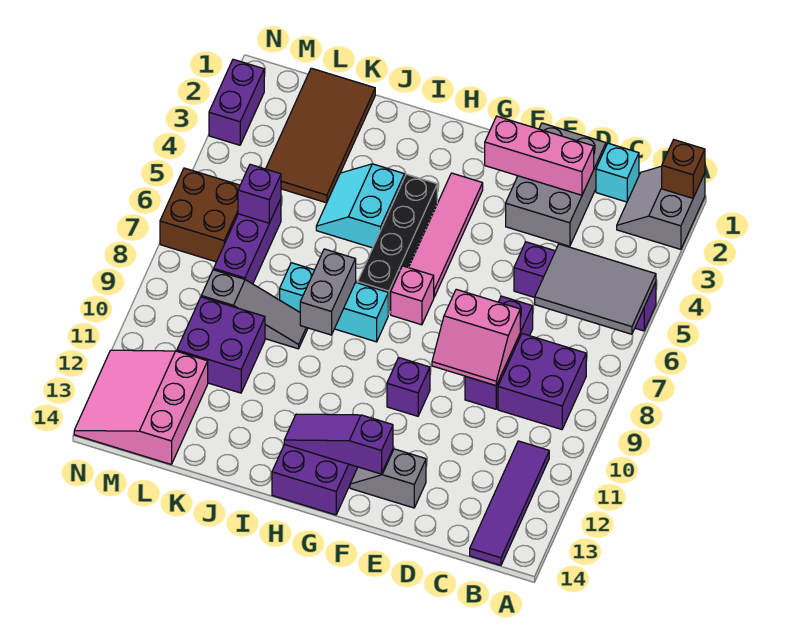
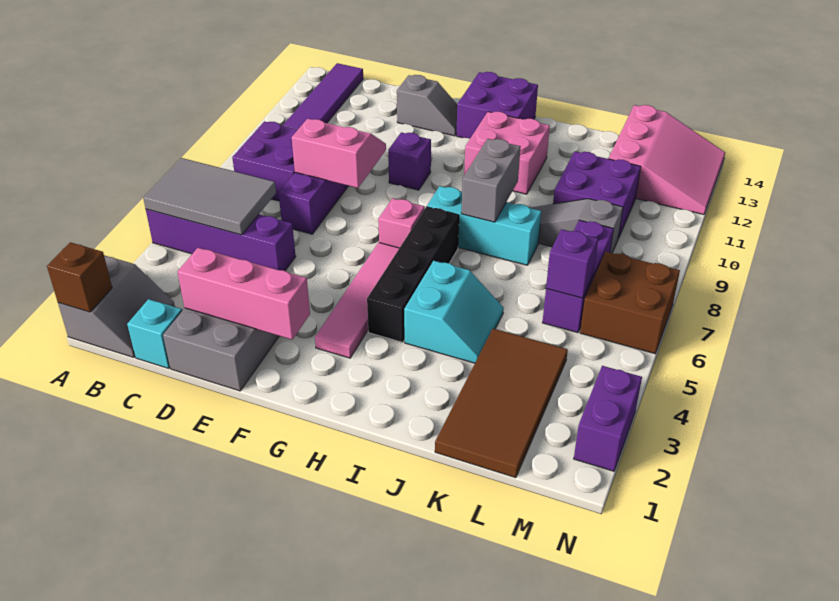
purple slope F13:H13 level 2 top F -> none
none -> pink brick H11:I12 level 1

